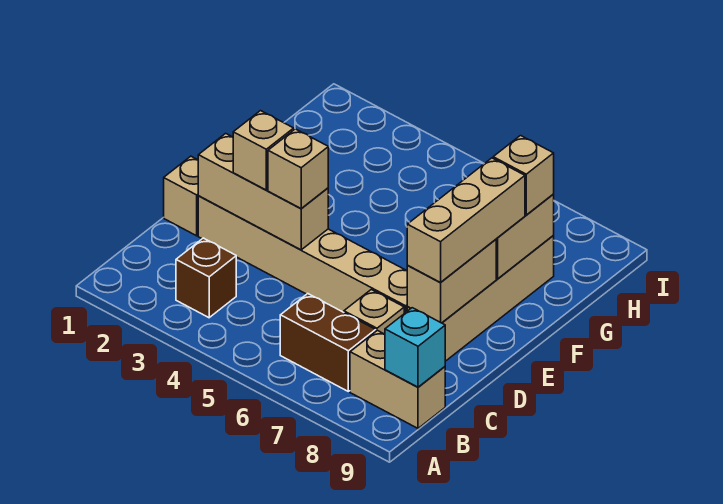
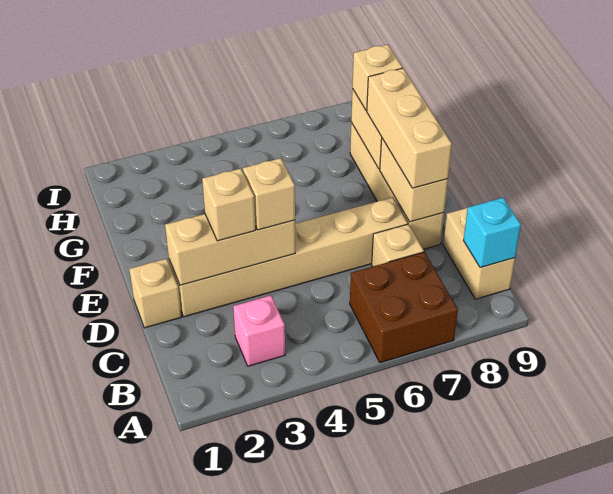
brown brick B3 level 1 -> pink brick B3 level 1
brown brick B6:B7 level 1 -> brown brick A6:B7 level 1
tan brick B8:B9 level 1 -> tan brick B9:C9 level 1

